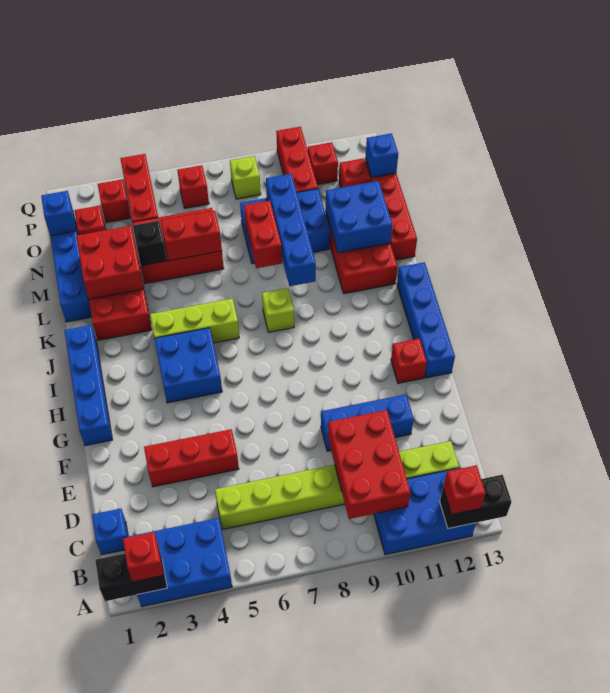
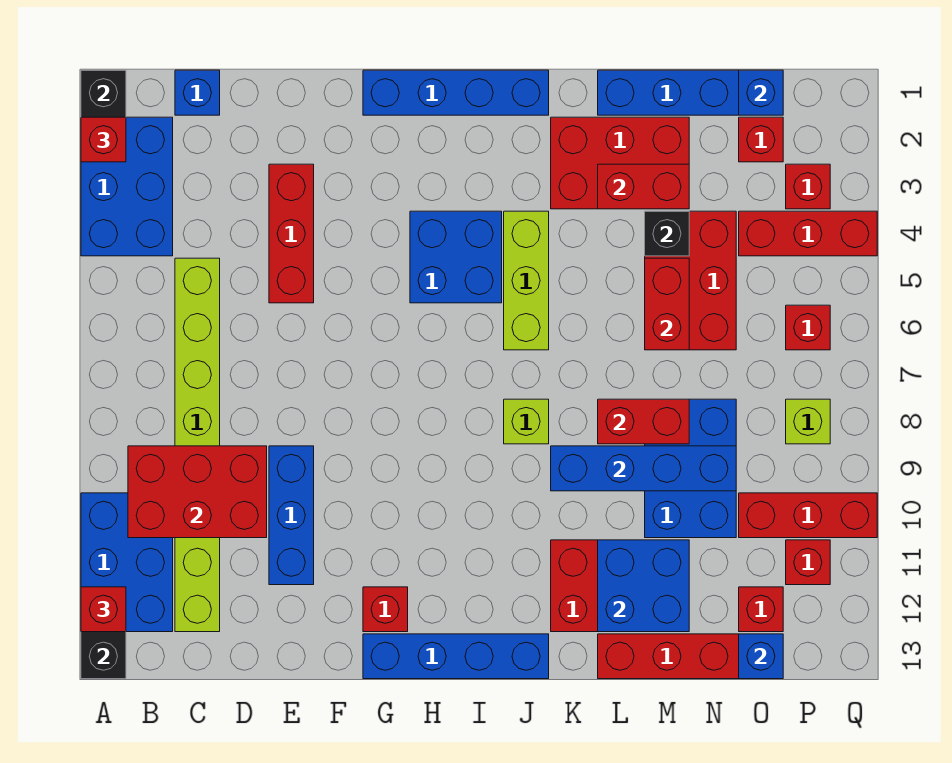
red brick L2:M3 level 2 -> red brick L3:M3 level 2

